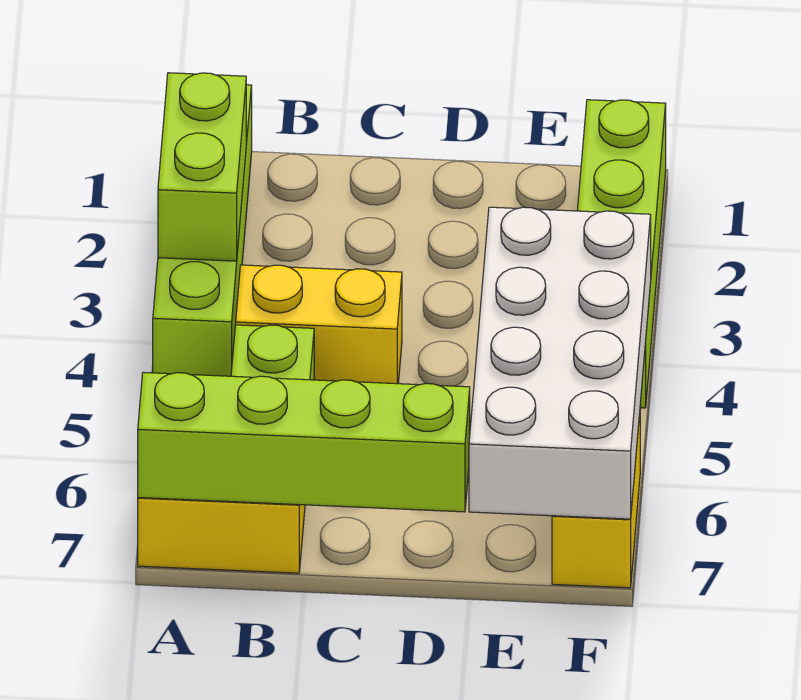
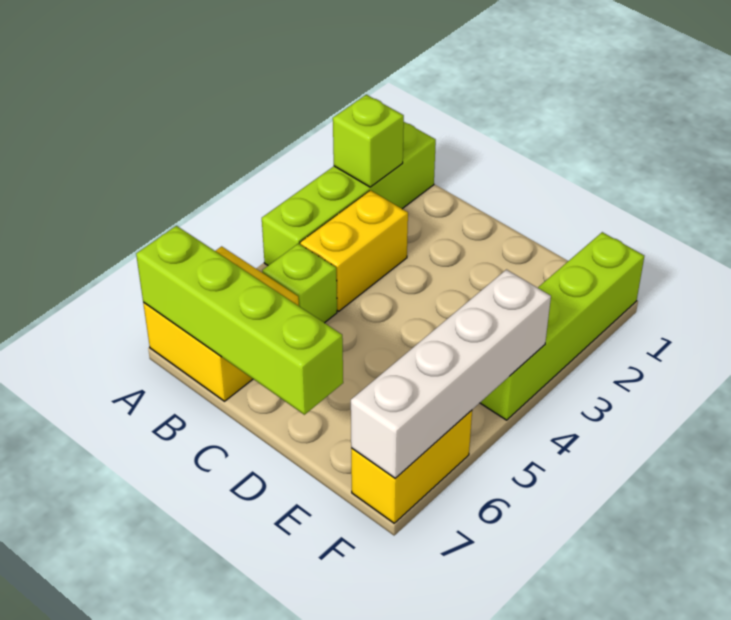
lime brick A2:A3 level 2 -> lime brick A2 level 2
yellow brick B4:C4 level 1 -> yellow brick B3:B4 level 1
white brick E4:F7 level 2 -> white brick F4:F7 level 2

